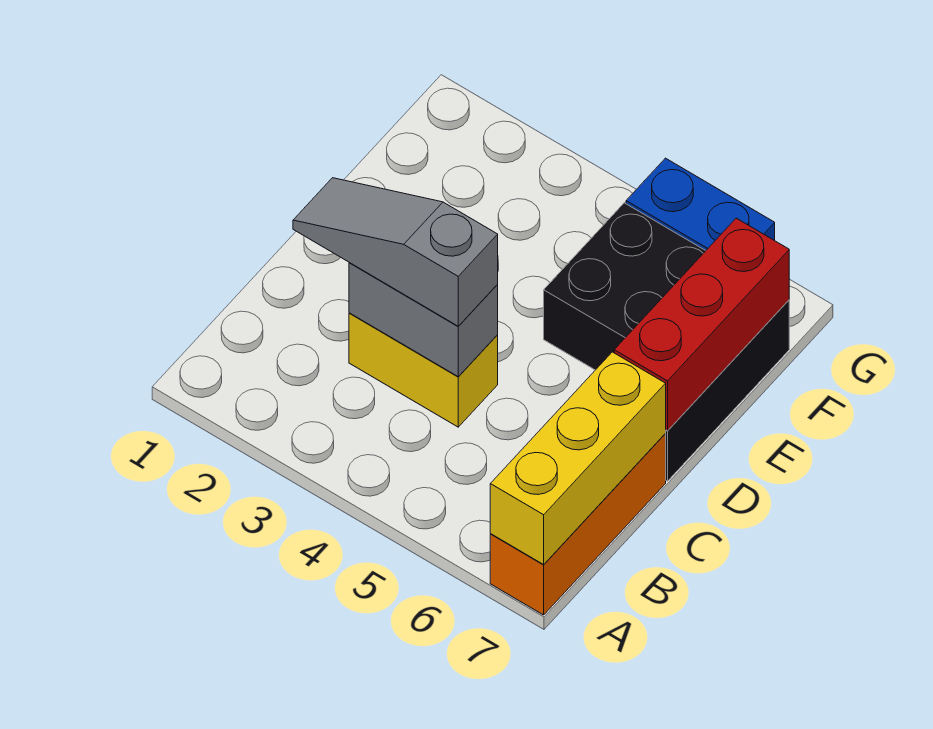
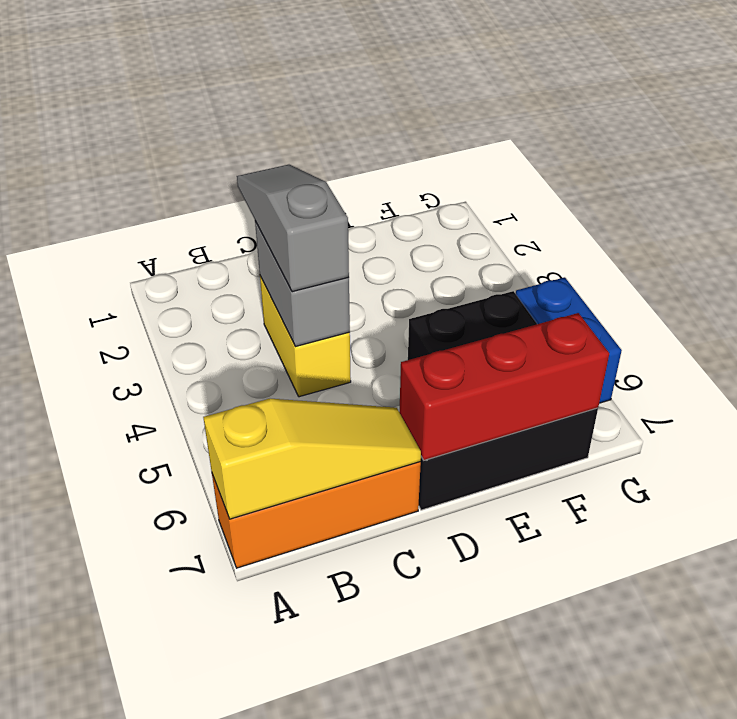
yellow brick A7:C7 level 2 -> yellow slope A7:C7 level 2 top A

